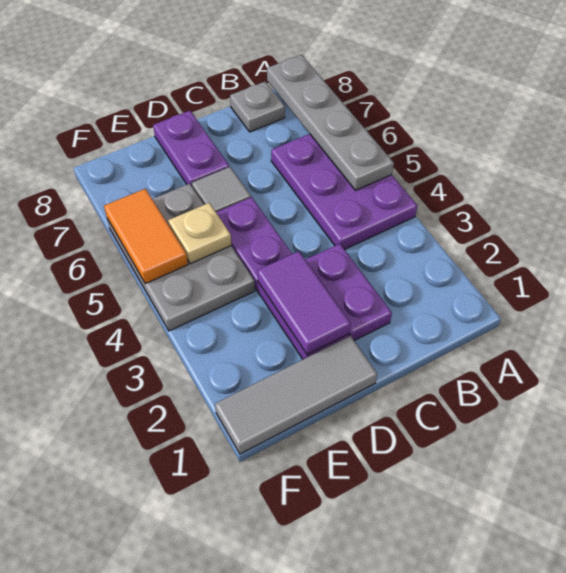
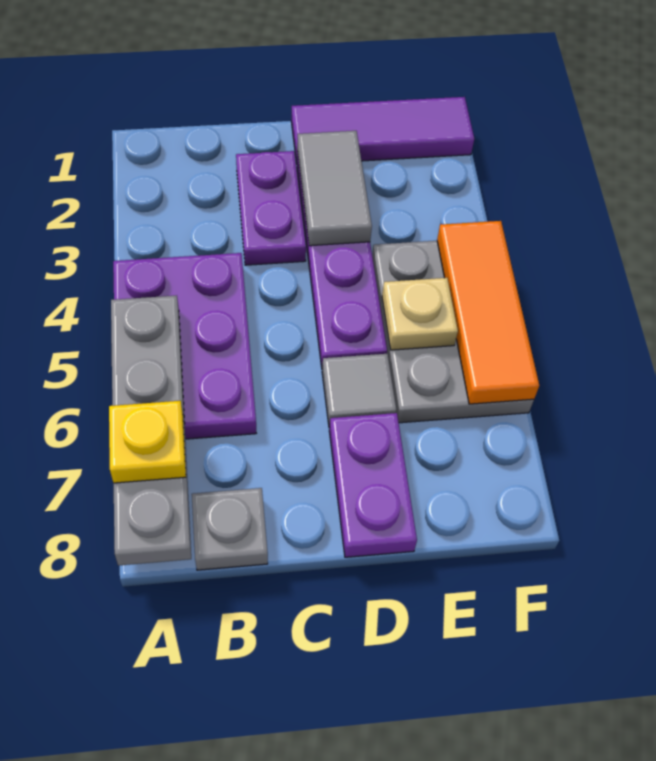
none -> yellow plate A7 level 3
grey tile D1:F1 level 1 -> purple tile D1:F1 level 1
purple tile D2:D3 level 2 -> grey tile D2:D3 level 2
orange tile F5:F6 level 2 -> orange tile F4:F6 level 2

